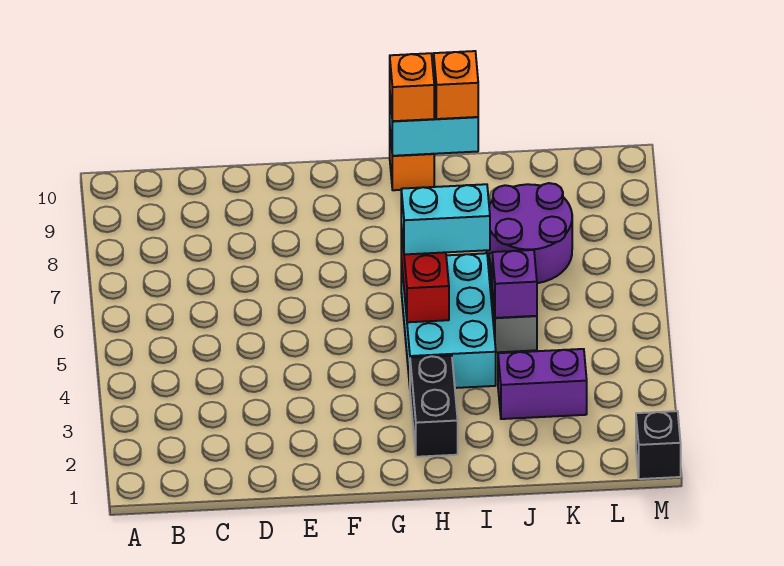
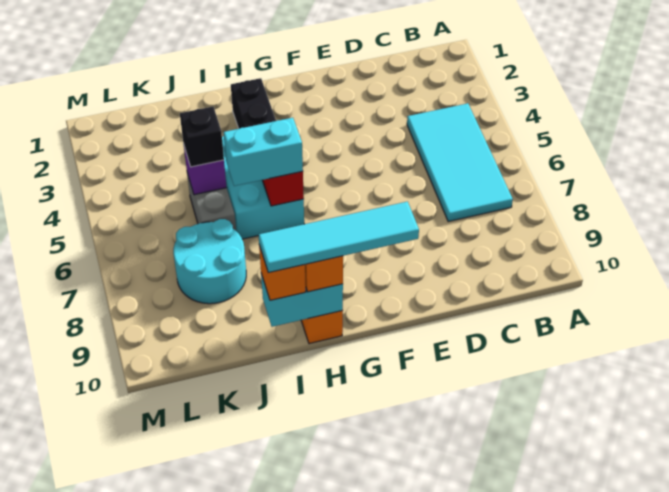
none -> cyan tile B4:C7 level 1
none -> cyan tile F10:I10 level 4
purple brick J3:K3 level 1 -> none
purple round brick J7:K8 level 1 -> cyan round brick J7:K8 level 1
black brick M1 level 1 -> black brick J5 level 3

